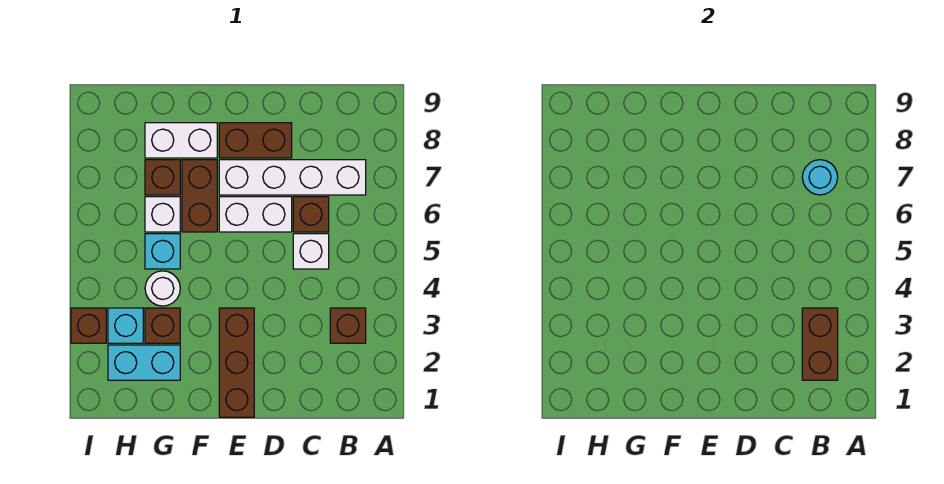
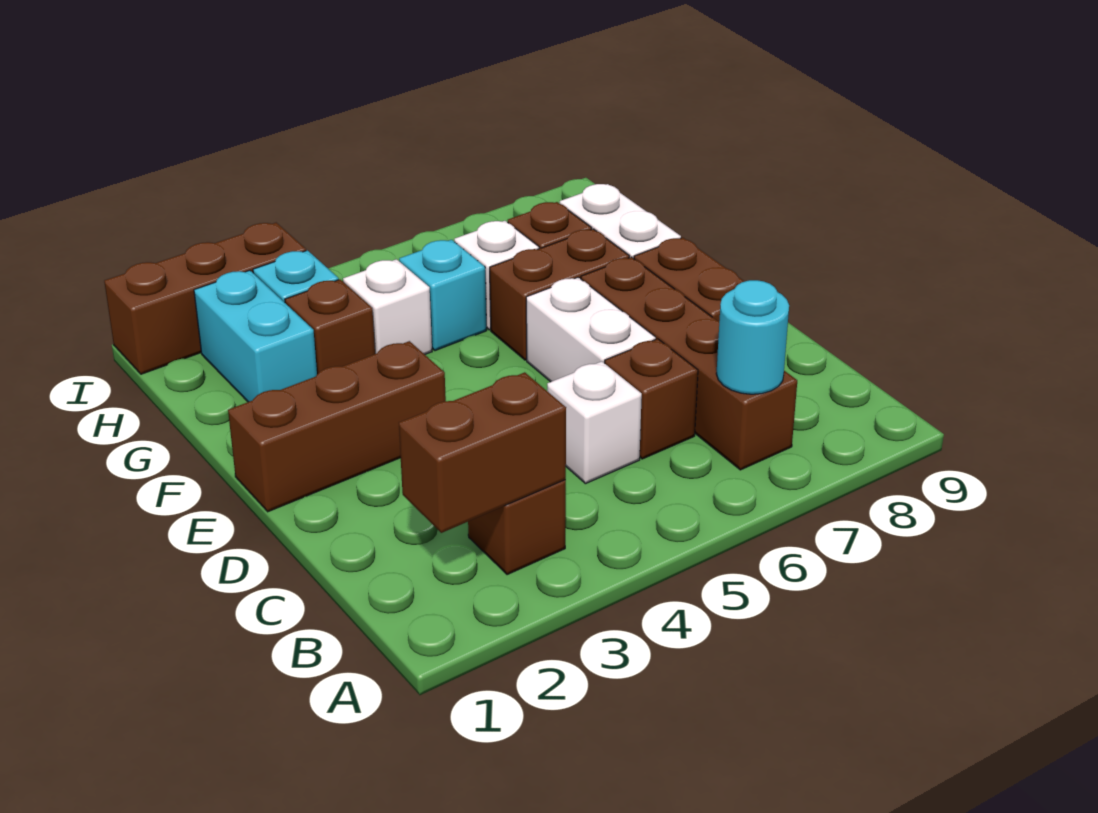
white brick B7:E7 level 1 -> brown brick B7:E7 level 1
white round brick G4 level 1 -> white brick G4 level 1
brown brick I3 level 1 -> brown brick I1:I3 level 1

